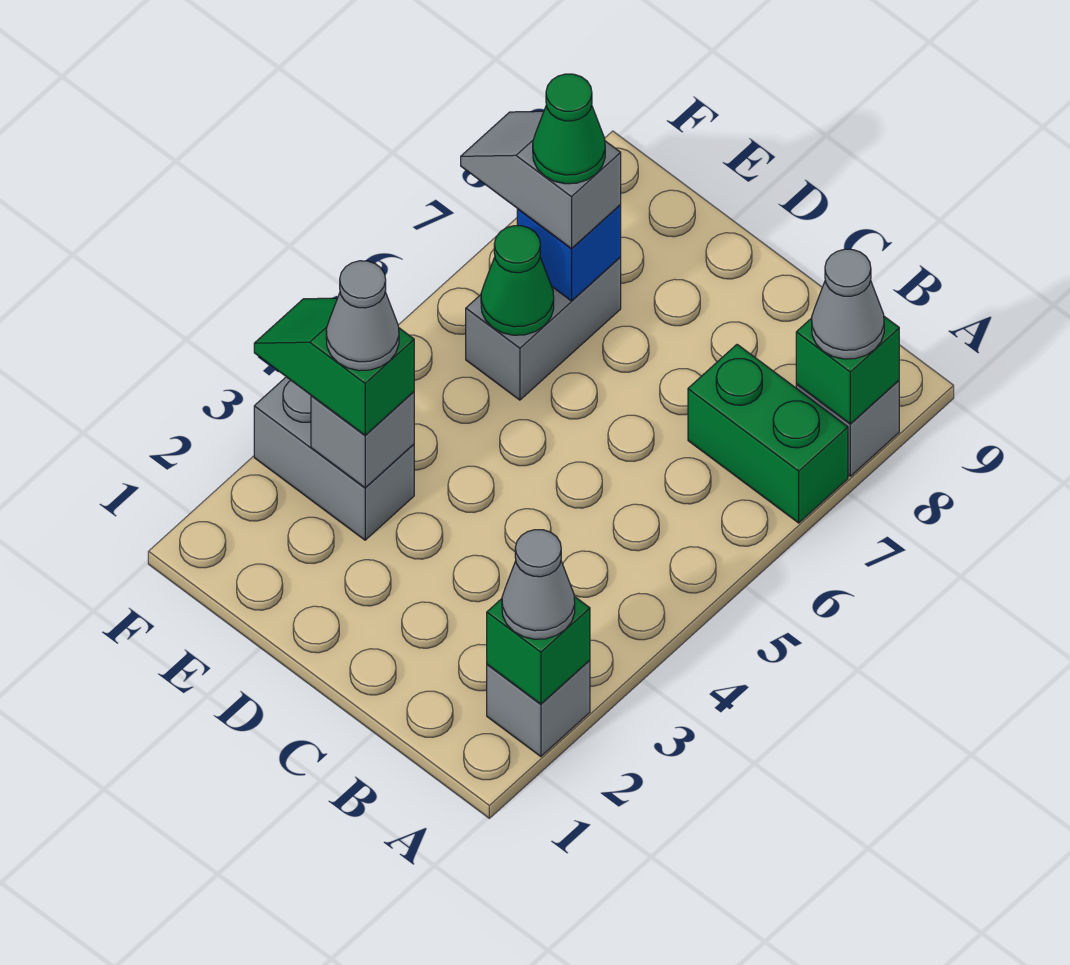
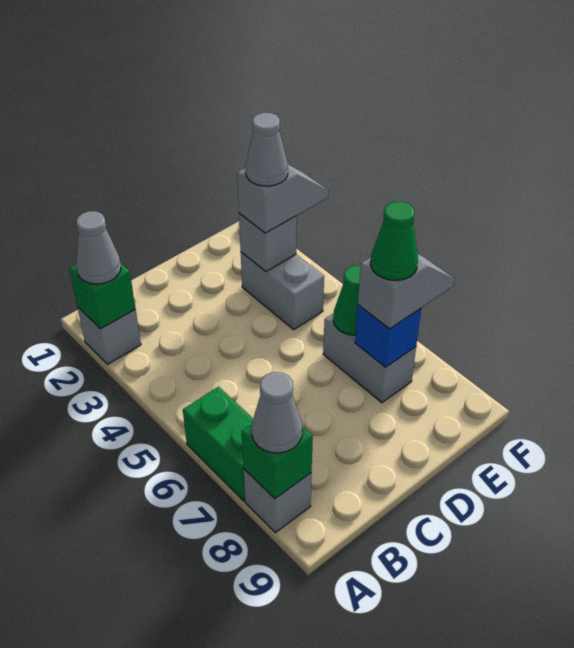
green brick A7:B7 level 1 -> green brick A6:A7 level 1
grey brick E3:F3 level 1 -> grey brick E3:E4 level 1
green slope E3:F3 level 3 top E -> grey slope E3:F3 level 3 top E

